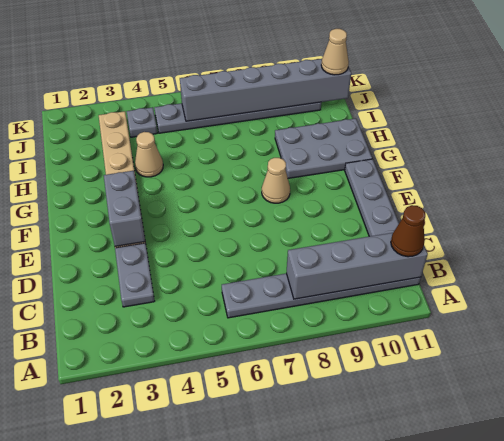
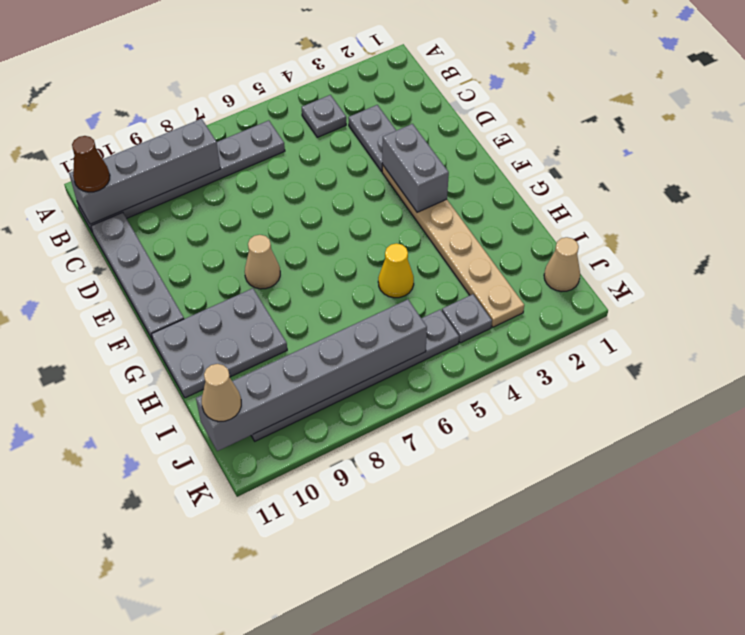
none -> grey plate B4 level 1
tan cone H4 level 1 -> tan cone J1 level 1
none -> yellow cone H5 level 1

